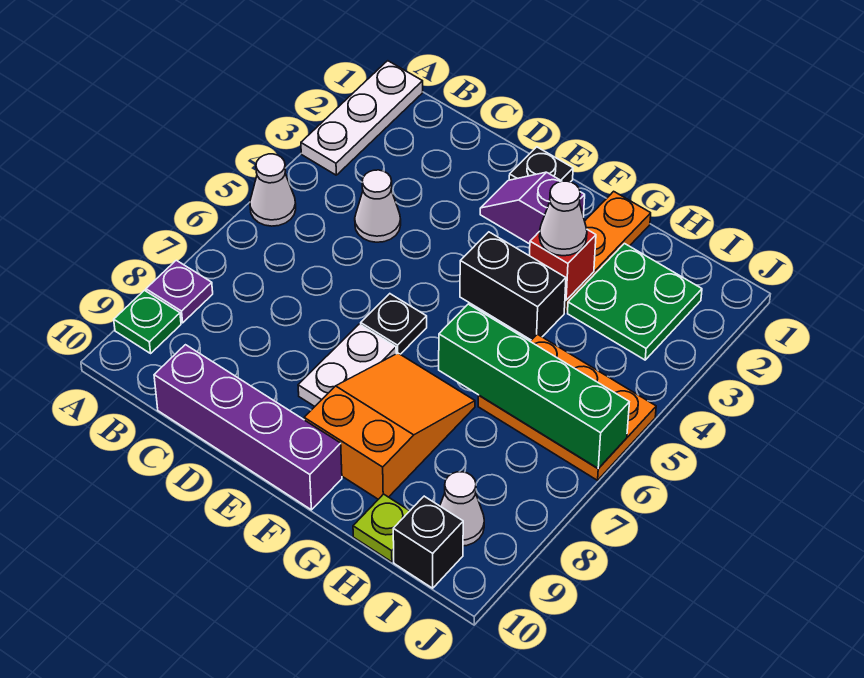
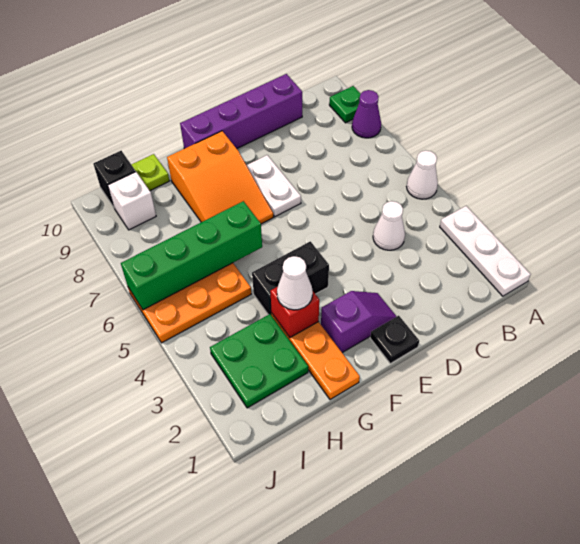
purple plate A8 level 1 -> purple cone A8 level 1
black plate E6 level 1 -> none
white cone I9 level 1 -> white brick I9 level 1

